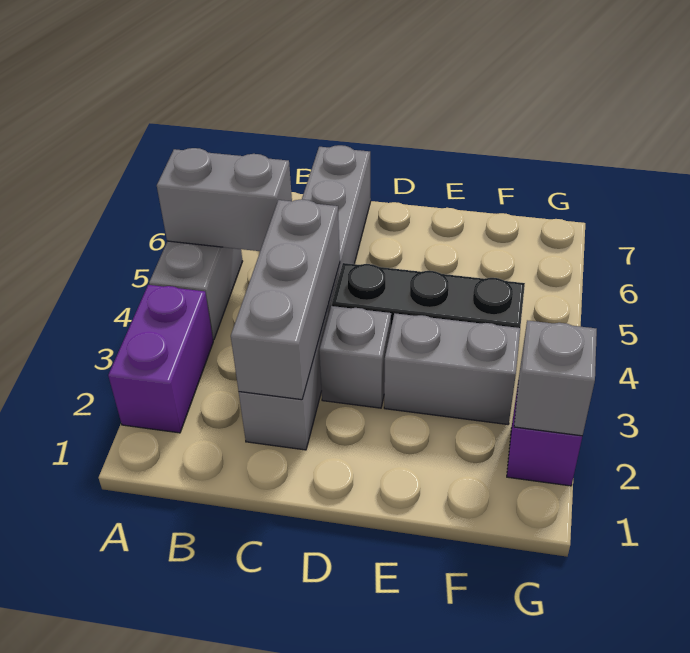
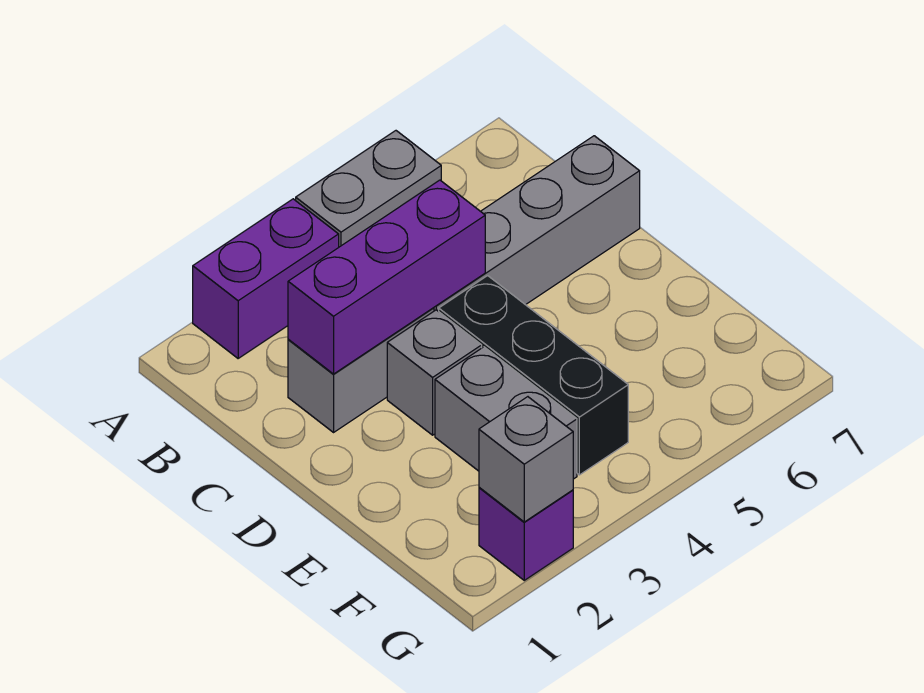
grey brick A5:B5 level 2 -> none
grey brick C2:C4 level 2 -> purple brick C2:C4 level 2

